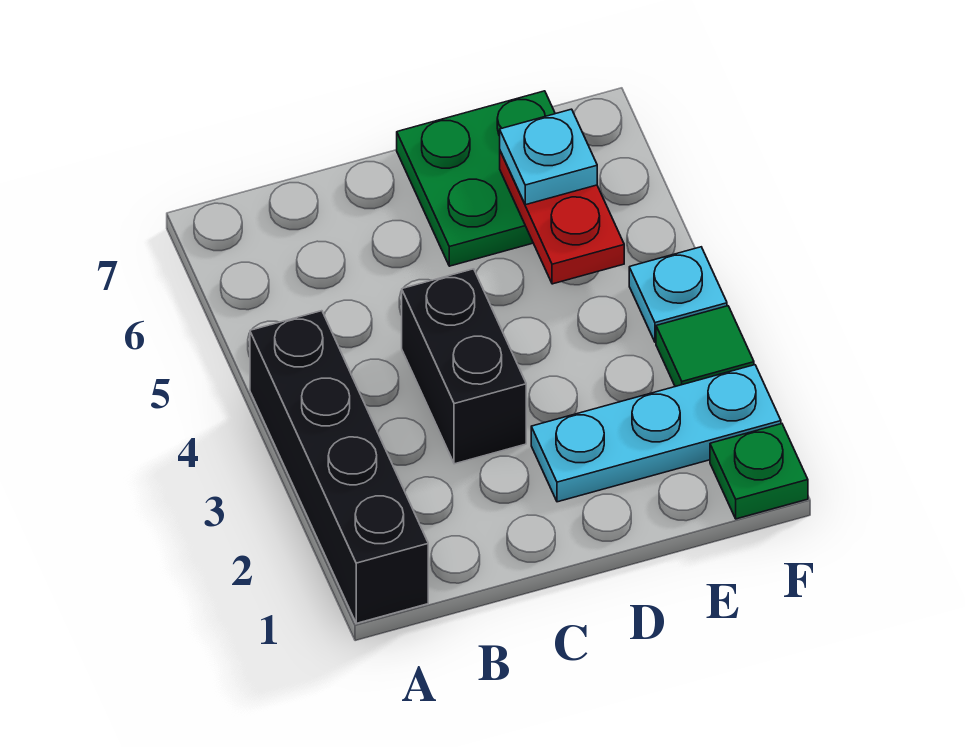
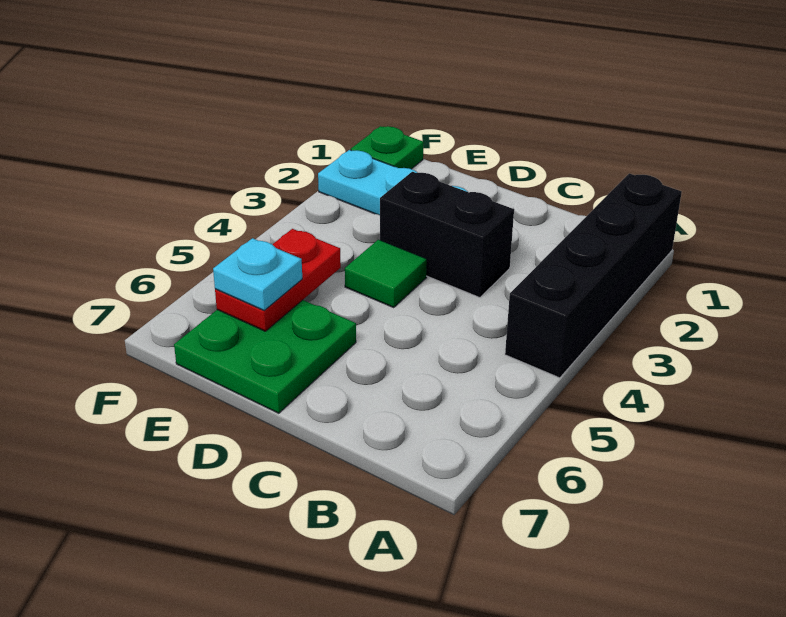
black brick C3:C4 level 1 -> black brick C3:D3 level 1
green tile F3 level 1 -> green tile D4 level 1
cyan plate F4 level 1 -> none

